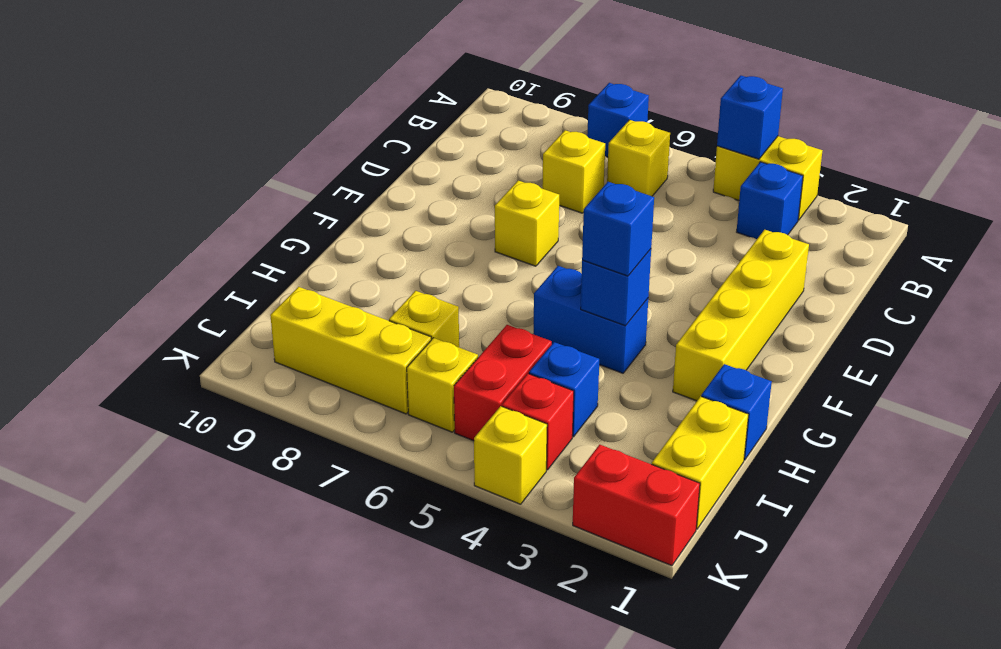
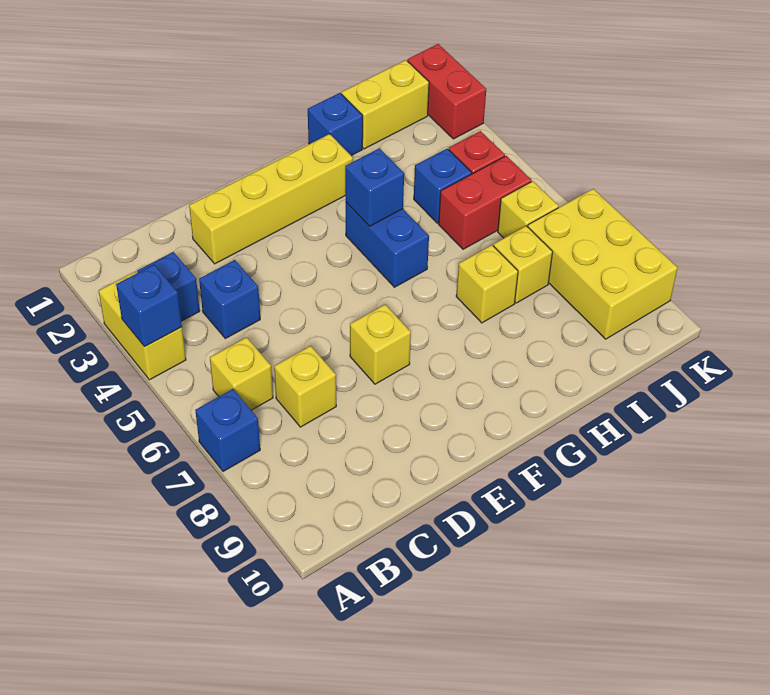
blue brick G4 level 3 -> blue brick C4 level 1
yellow brick J7:J9 level 1 -> yellow brick J7:K9 level 1
yellow brick K4 level 1 -> yellow brick H7 level 1

